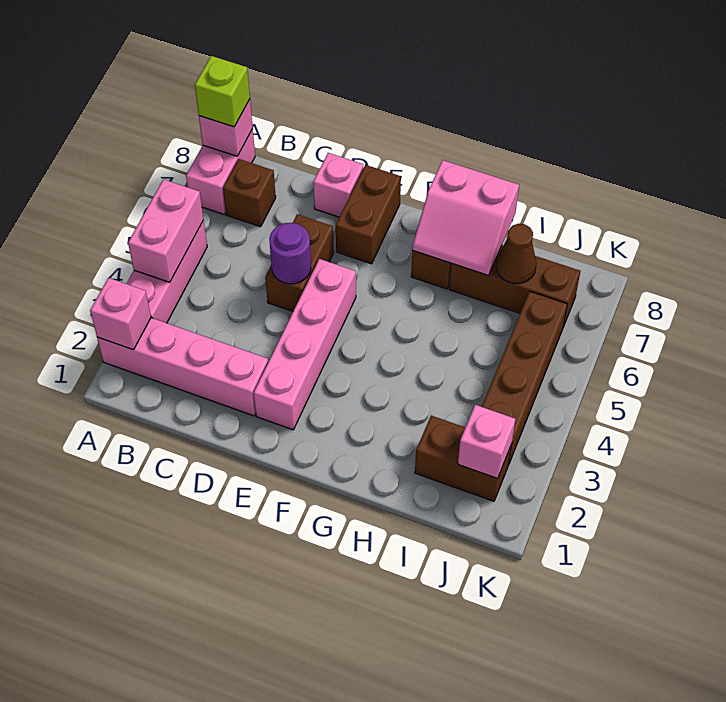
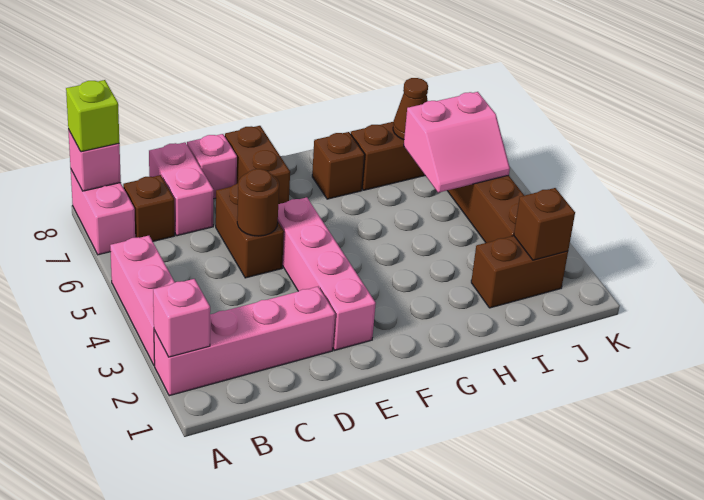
pink brick A4:A5 level 2 -> pink brick C7:C8 level 1
purple round brick D5 level 2 -> brown round brick D5 level 2
pink slope G7:H8 level 2 top 8 -> pink slope I5:J6 level 2 top 6
pink brick J2 level 2 -> brown brick J2 level 2

